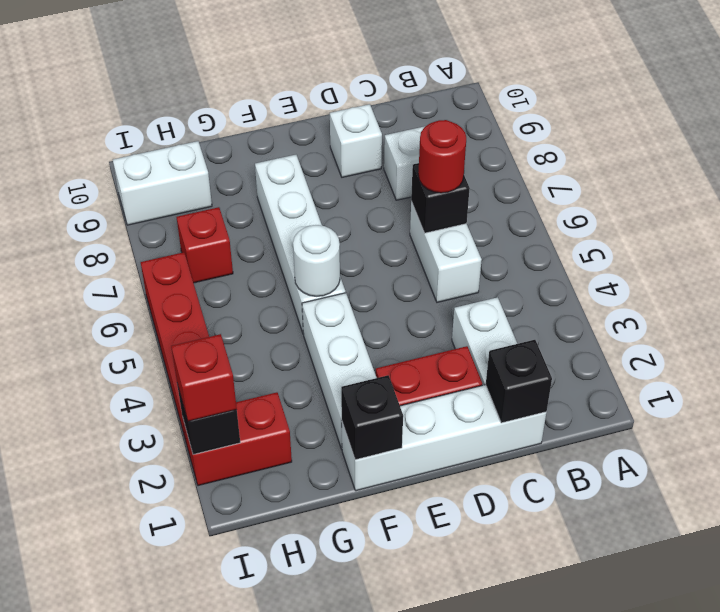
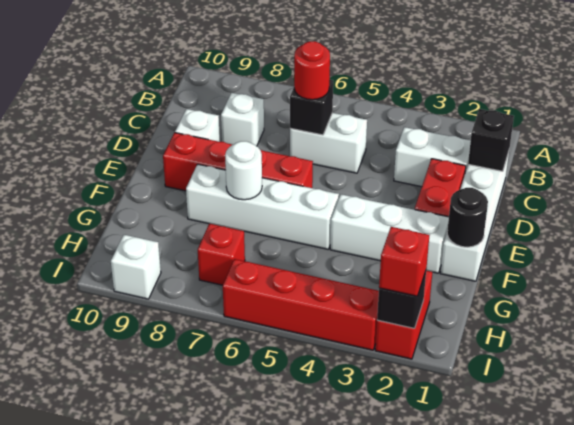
none -> red brick E6:E9 level 1
black brick F1 level 2 -> black round brick F1 level 2
white round brick F5 level 2 -> white round brick F7 level 2
white brick H9:I9 level 1 -> white brick I9 level 1

